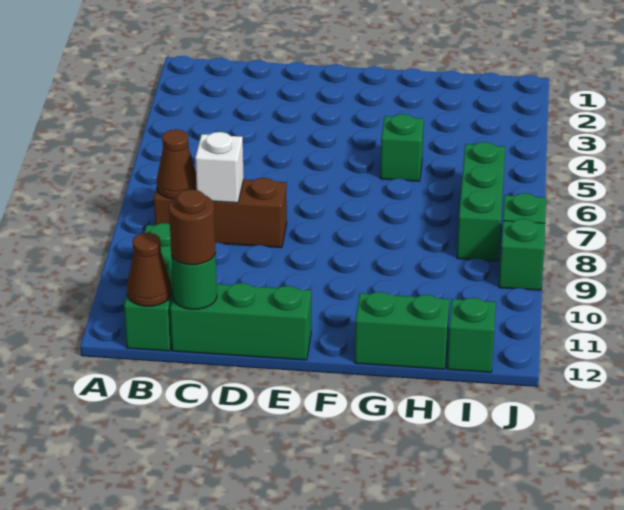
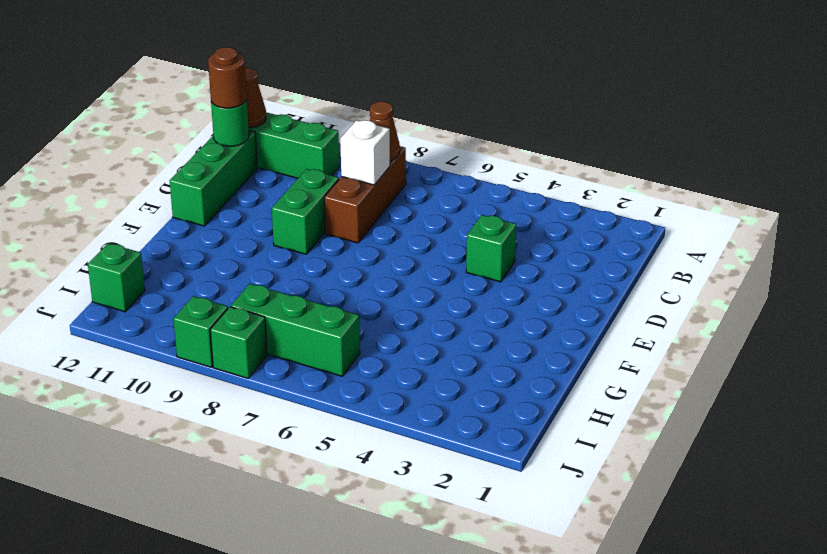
green brick G5 level 1 -> green brick D4 level 1
green brick G12:H12 level 1 -> green brick D9:E9 level 1

